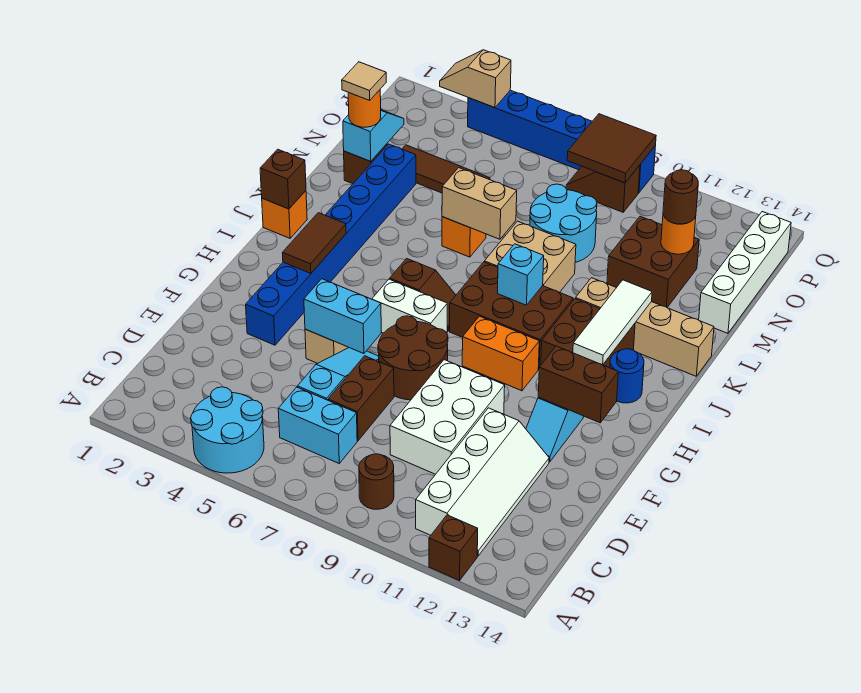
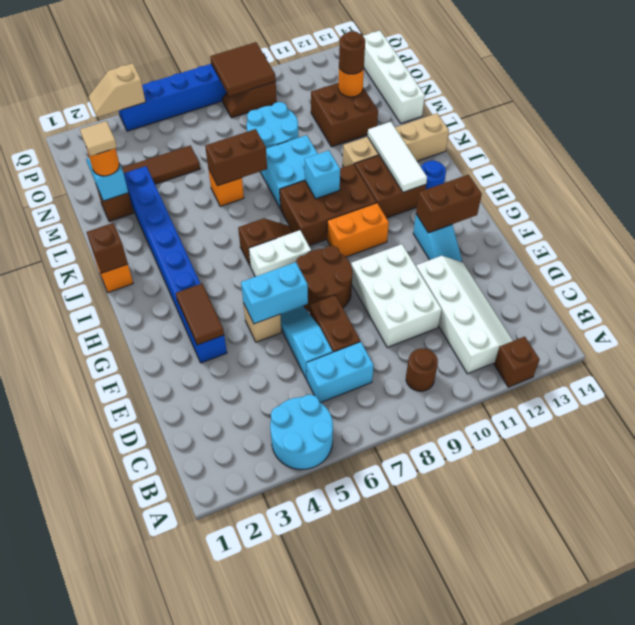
brown tile H3:I3 level 2 -> brown tile F3:G3 level 2
tan brick K8:L9 level 1 -> cyan brick K8:L9 level 1
tan brick L6:L7 level 2 -> brown brick L6:L7 level 2

